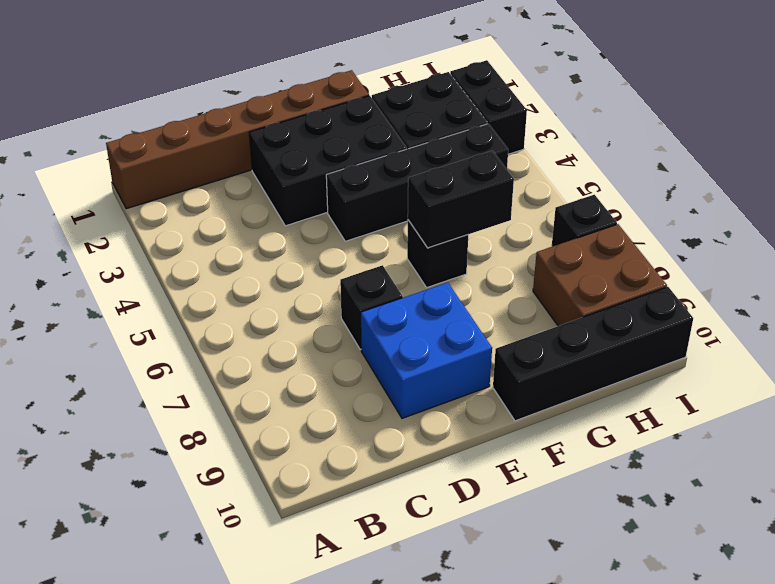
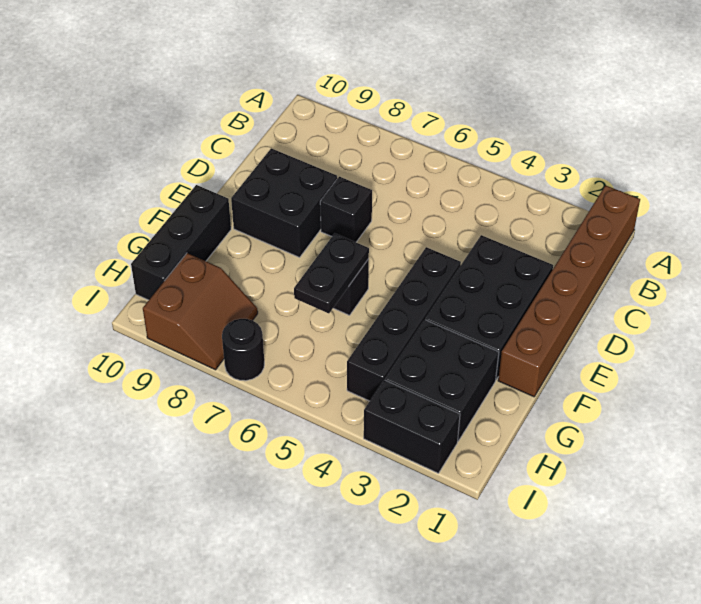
blue brick D8:E9 level 1 -> black brick D8:E9 level 1
black brick F6:G6 level 2 -> black plate F6:G6 level 2
black brick F10:I10 level 1 -> black brick F10:H10 level 1
brown brick H8:I9 level 1 -> brown slope H8:I9 level 1 top 9
black brick I7 level 1 -> black round brick I7 level 1

